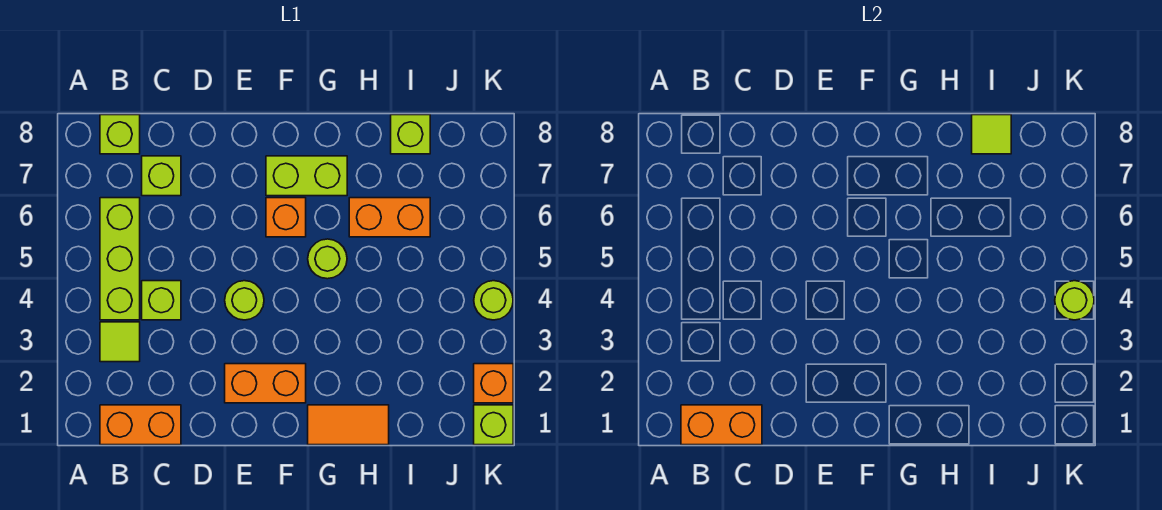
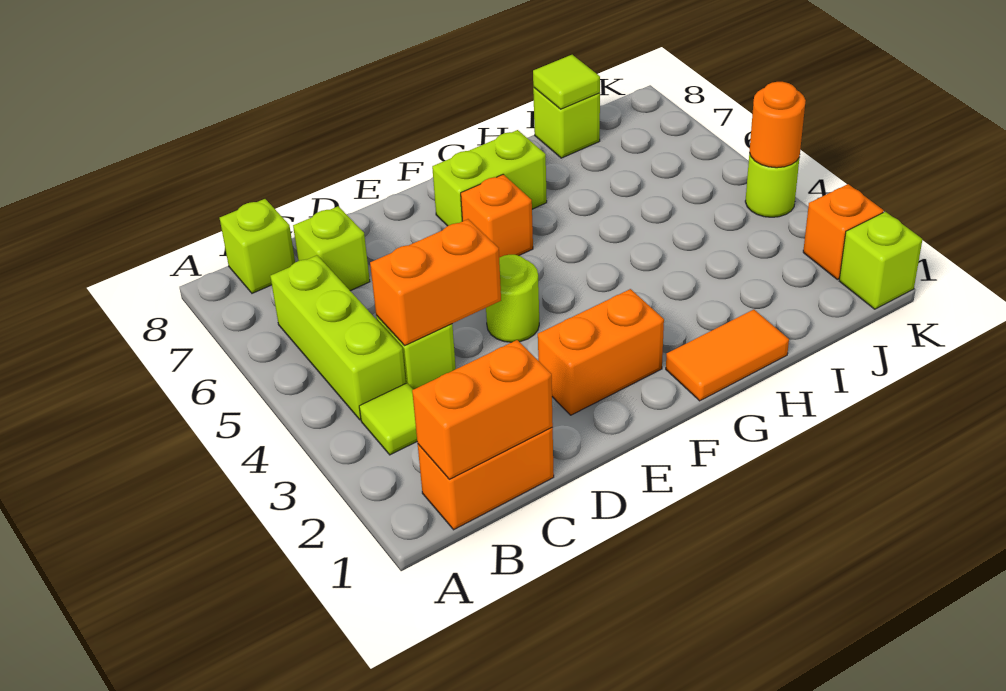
lime round brick G5 level 1 -> none
orange brick H6:I6 level 1 -> orange brick C4:D4 level 2
lime round brick K4 level 2 -> orange round brick K4 level 2

